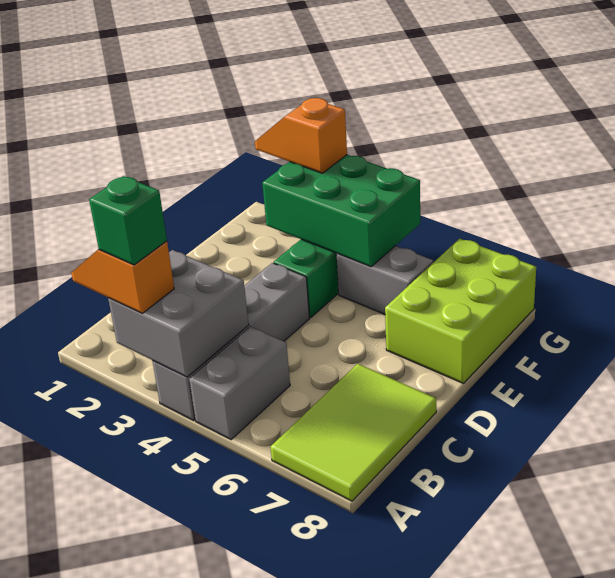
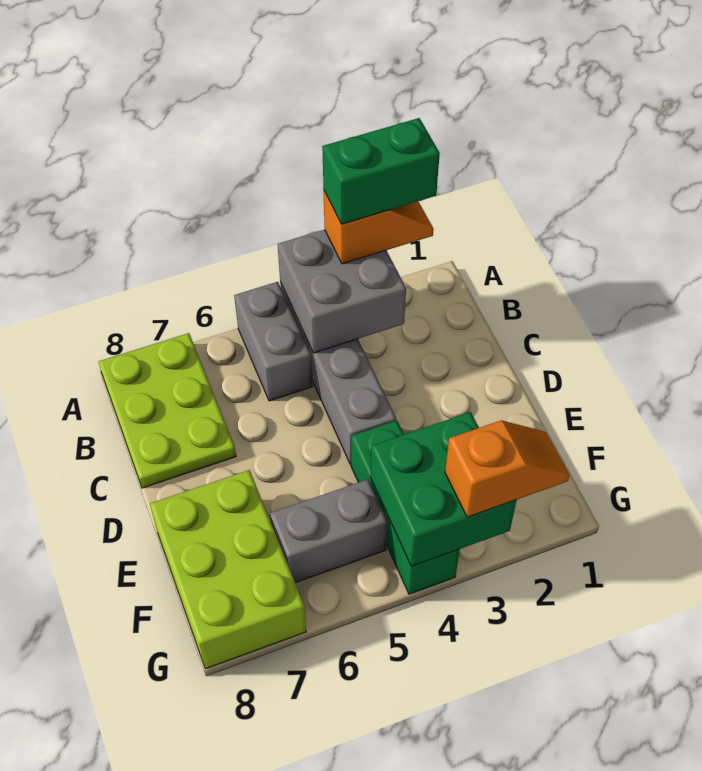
green brick A3 level 4 -> green brick A2:A3 level 4
lime tile A7:C8 level 1 -> lime plate A7:C8 level 1
green brick F3:G5 level 2 -> green brick F3:G4 level 2

